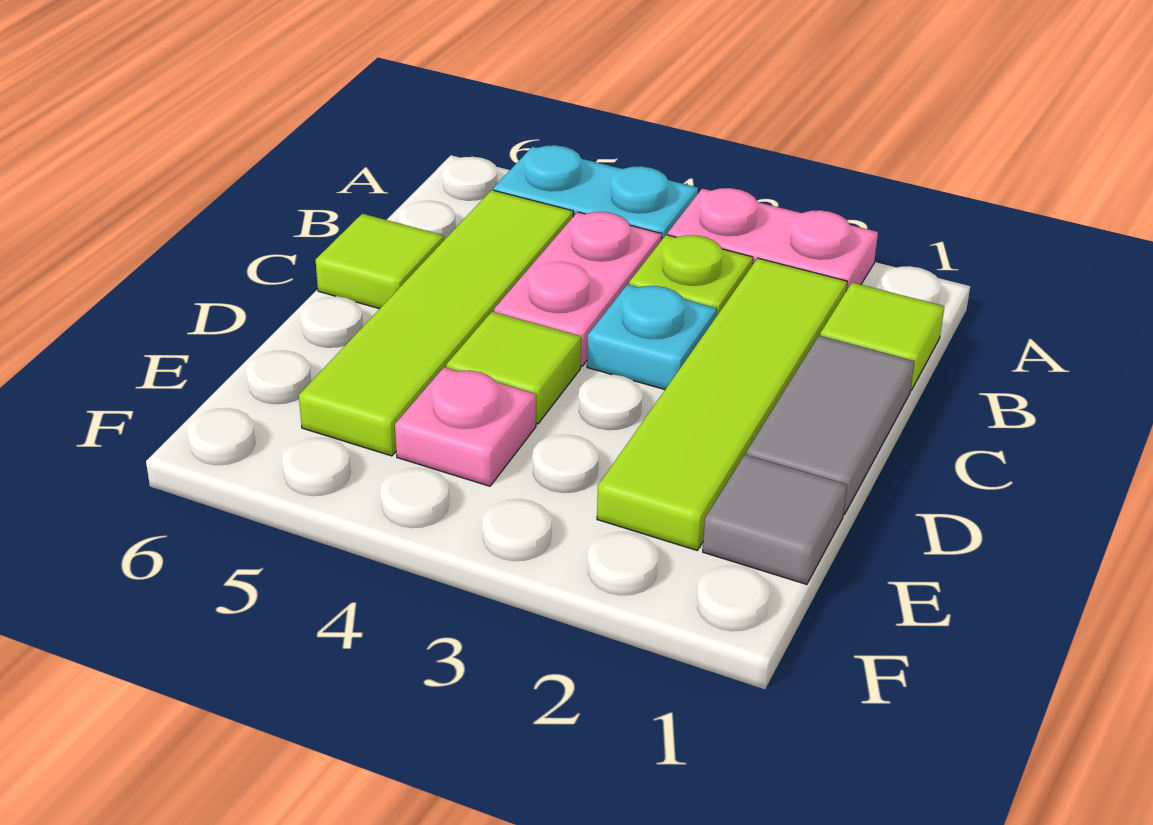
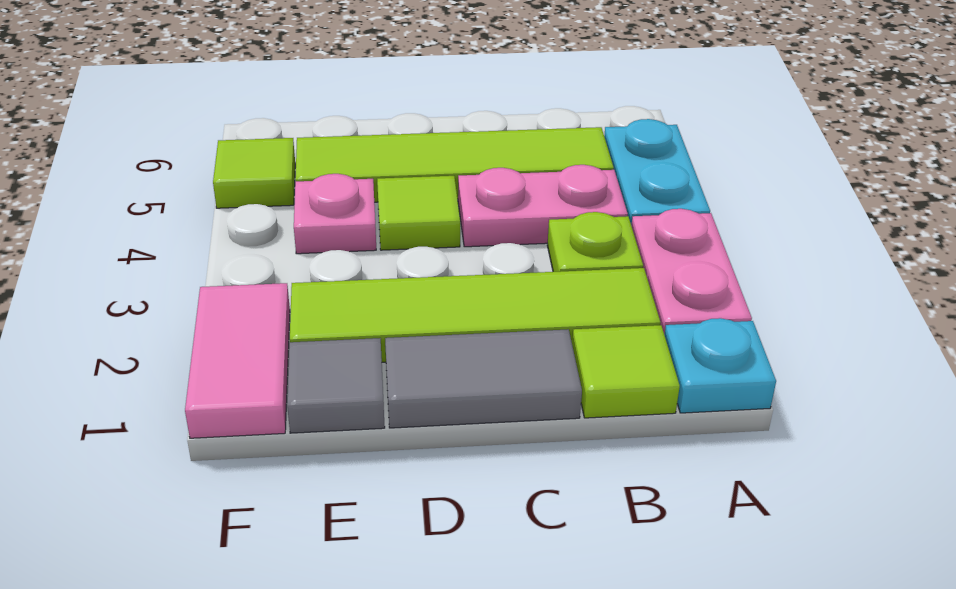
cyan plate C3 level 1 -> cyan plate A1 level 1
lime tile C6 level 1 -> lime tile F5 level 1
none -> pink tile F1:F2 level 1

